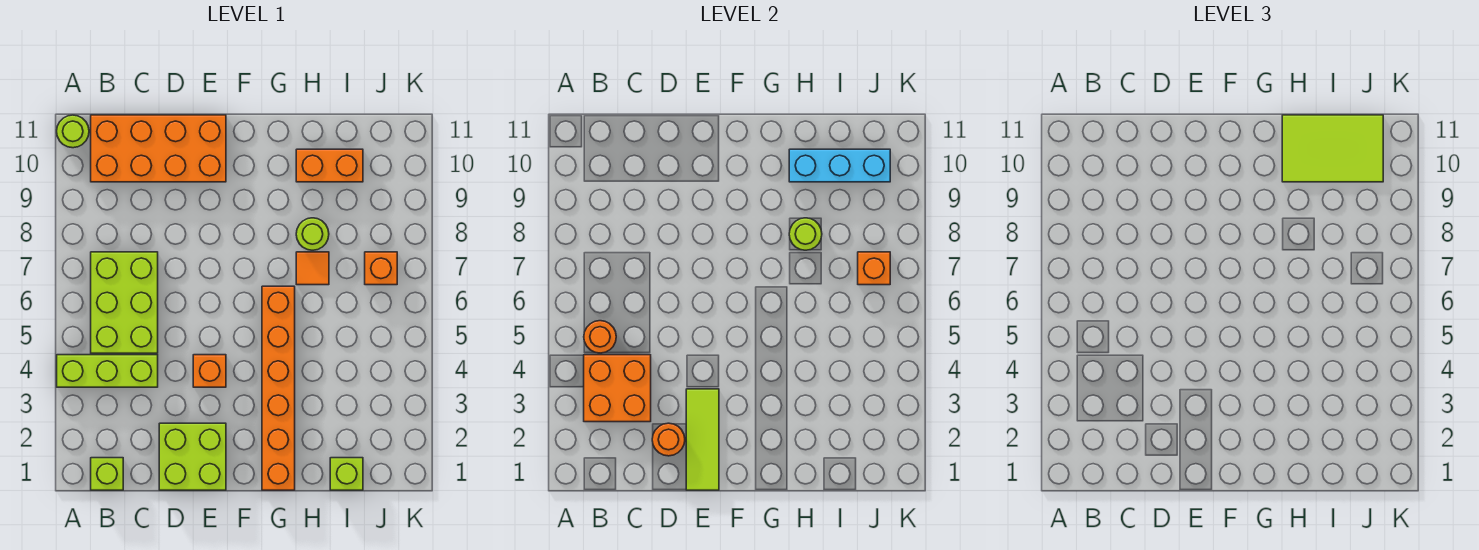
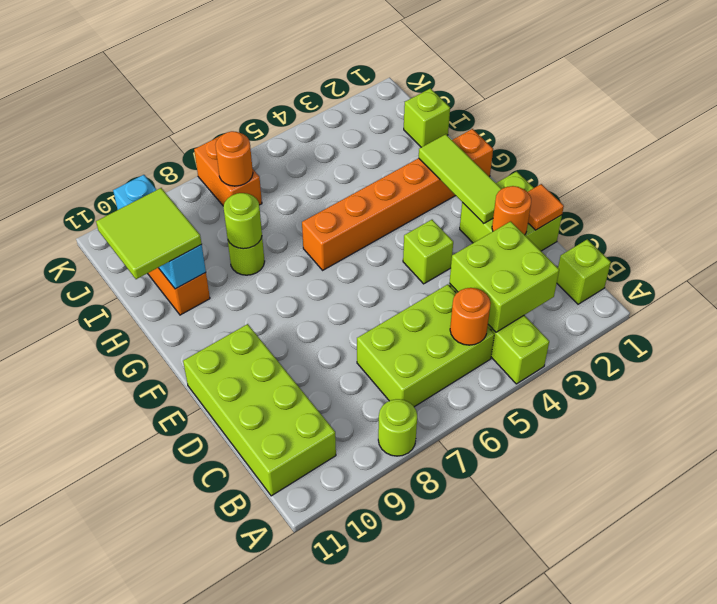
lime round brick A11 level 1 -> lime round brick A8 level 1
orange brick B3:C4 level 2 -> lime brick B3:C4 level 2
orange brick B10:E11 level 1 -> lime brick B10:E11 level 1
lime tile E1:E3 level 2 -> lime tile E2:G2 level 2
orange brick E4 level 1 -> lime brick E4 level 1
orange tile H7 level 1 -> orange tile D1 level 2
lime tile H10:J11 level 3 -> lime tile H10:I11 level 3
orange brick J7 level 1 -> orange brick J7:K7 level 1
orange brick J7 level 2 -> orange round brick J7 level 2

